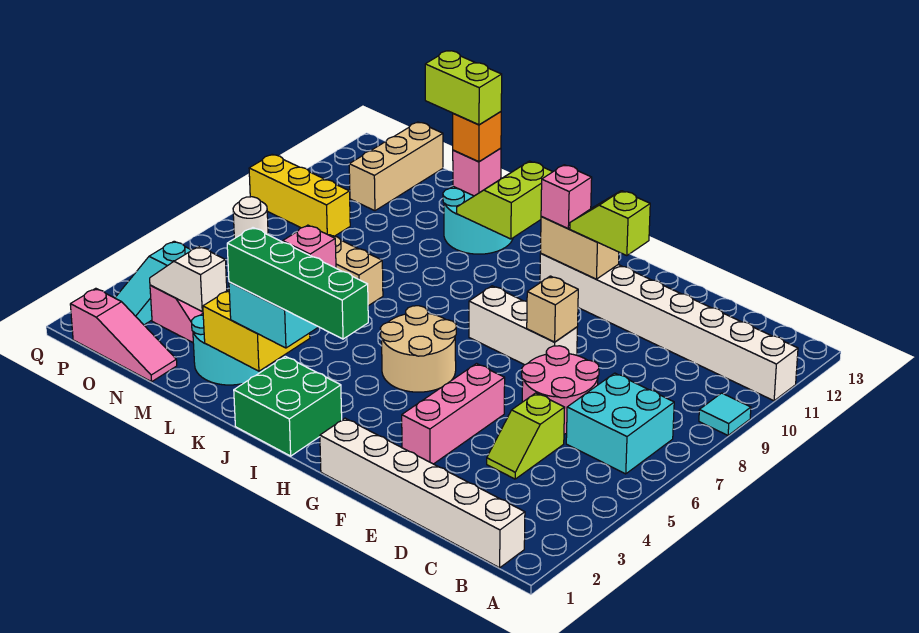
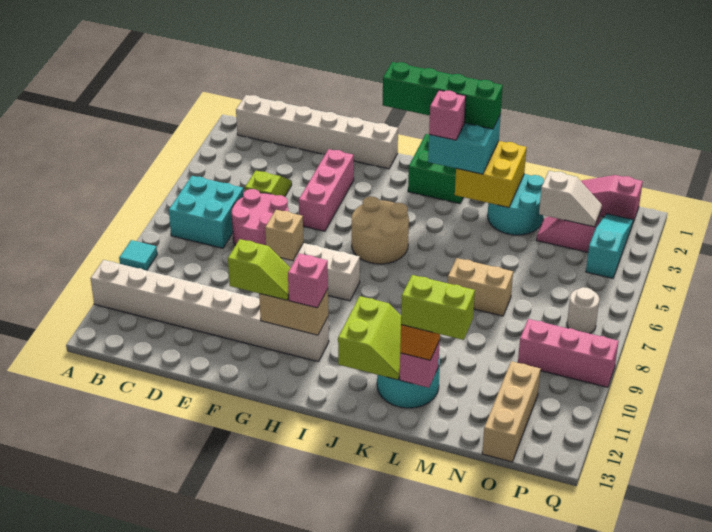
yellow brick O9:Q9 level 1 -> pink brick O9:Q9 level 1

